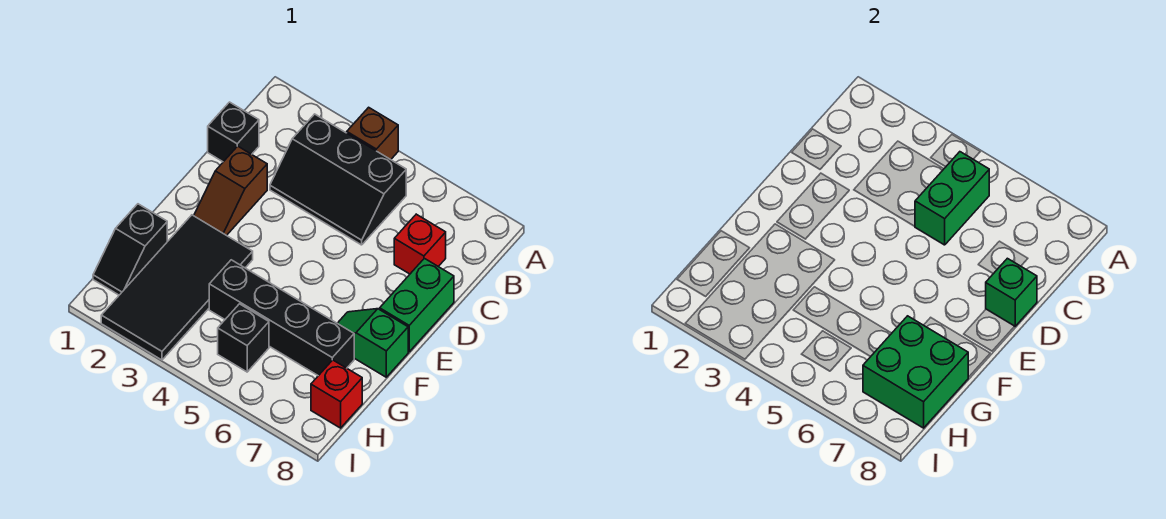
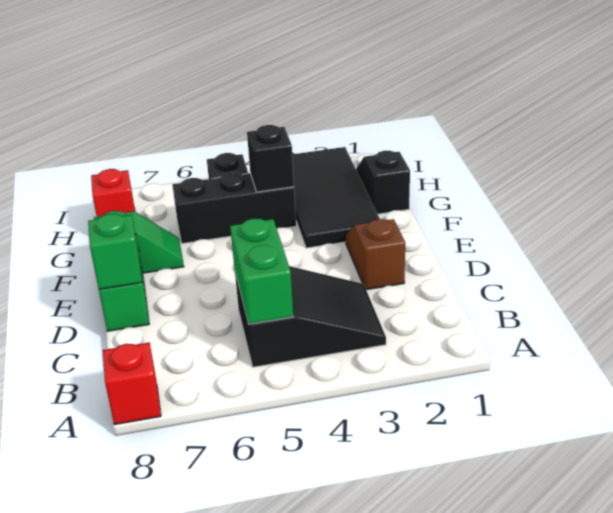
brown brick A4 level 1 -> none
black slope B3:C5 level 1 top B -> black slope B3:C5 level 1 top 5
black brick C1 level 1 -> black brick G4 level 2
red brick C7 level 1 -> red brick A8 level 1
black brick G4:G7 level 1 -> black brick G4:G6 level 1
green brick G7:H8 level 2 -> none

